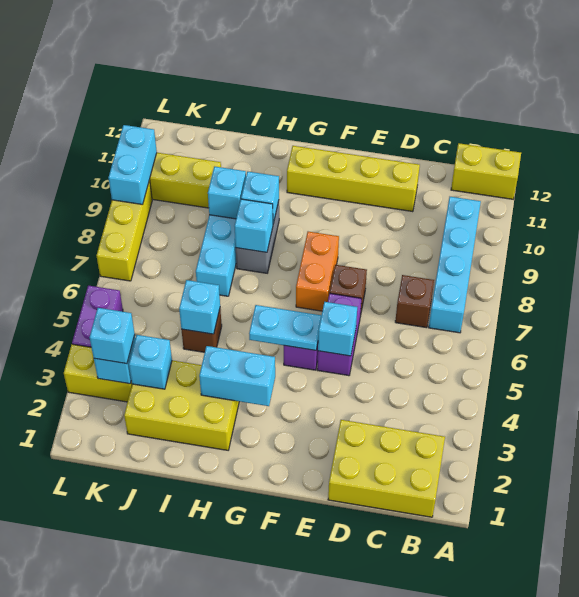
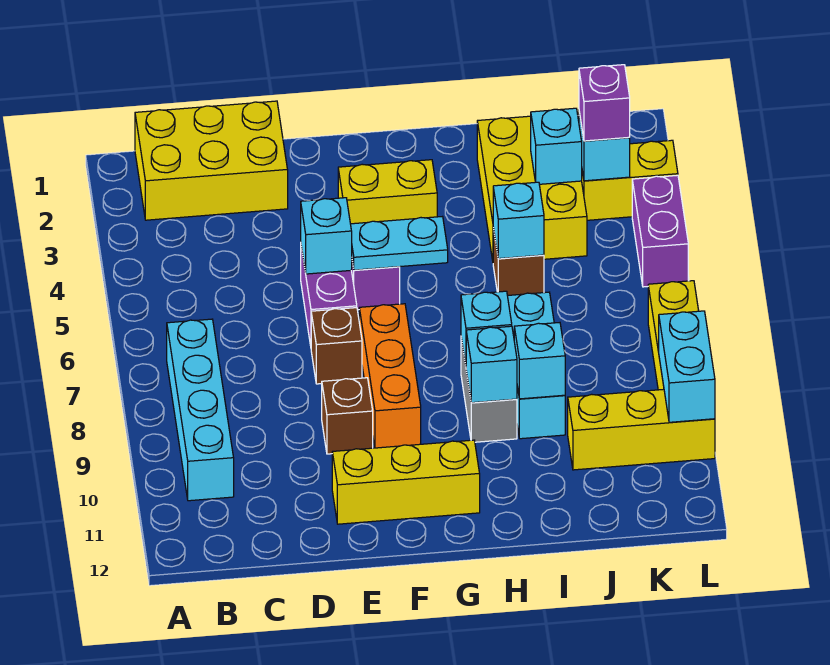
yellow brick A12:B12 level 1 -> yellow brick F3:G3 level 1
brown brick C7 level 1 -> brown brick E9 level 1
yellow brick D11:G11 level 1 -> yellow brick E11:G11 level 1
orange brick F7:F8 level 1 -> orange brick F7:F9 level 1
cyan brick G3:H3 level 2 -> none
yellow brick H2:J3 level 1 -> yellow brick I2:J4 level 1
cyan brick K3 level 3 -> purple brick K3 level 3

